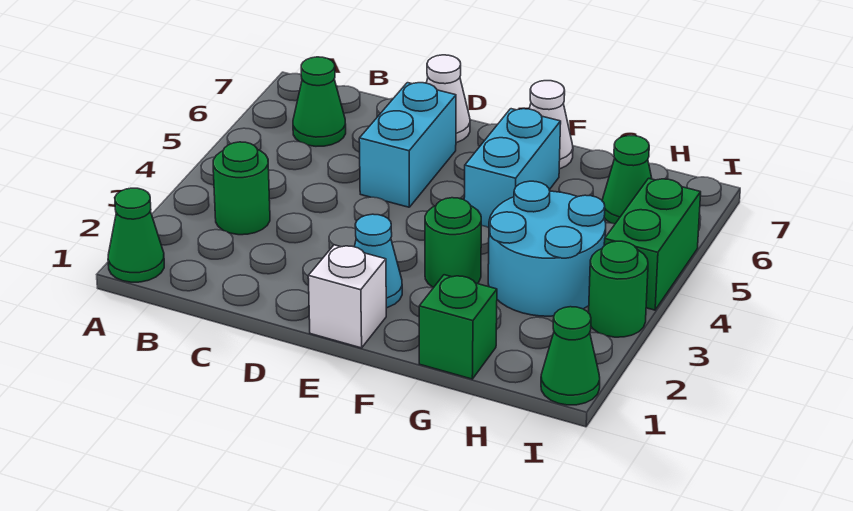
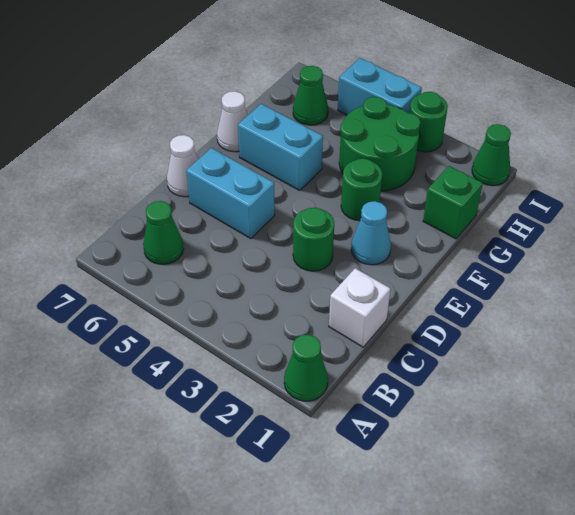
green round brick B3 level 1 -> green round brick D3 level 1
white brick E1 level 1 -> white brick C1 level 1
cyan round brick G3:H4 level 1 -> green round brick G3:H4 level 1
green brick I4:I5 level 1 -> cyan brick I4:I5 level 1

